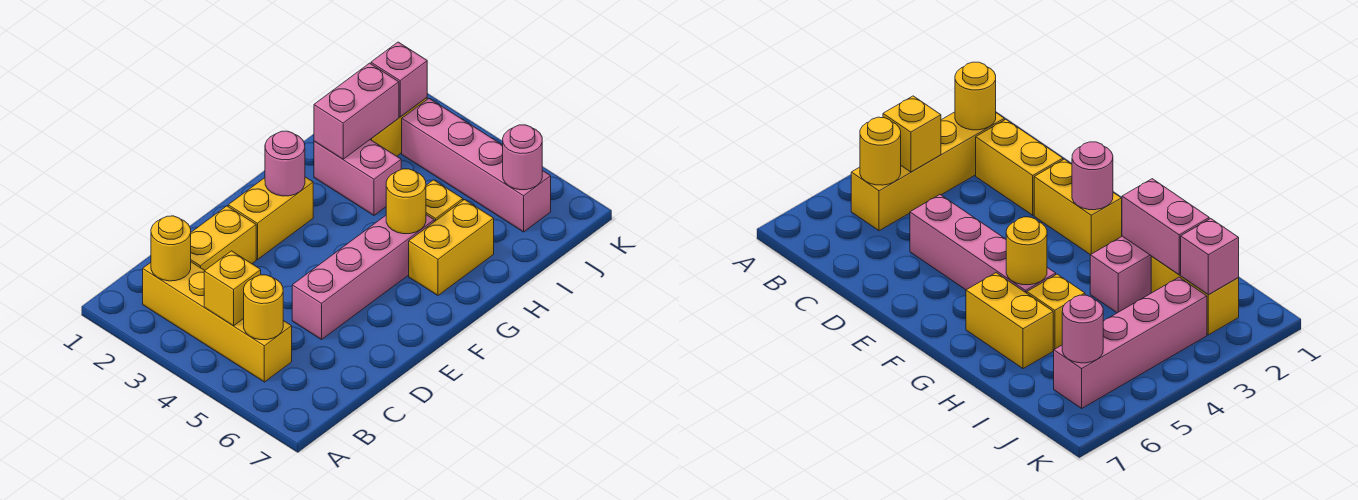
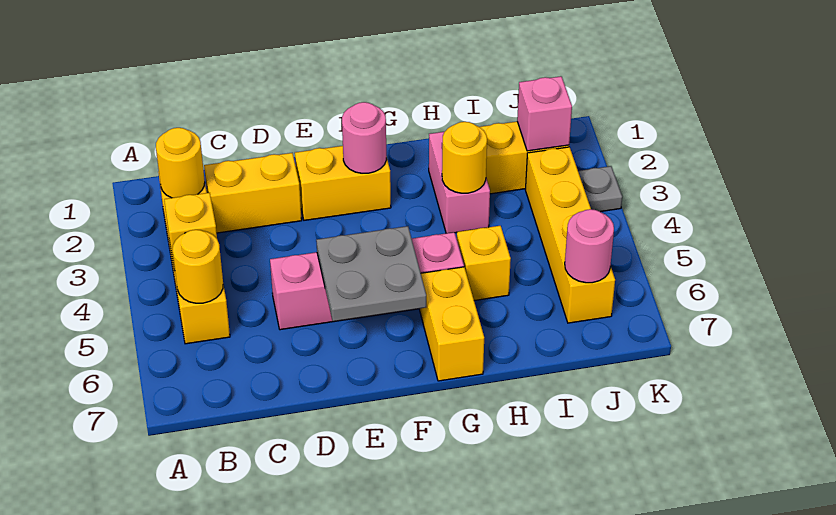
none -> grey plate E5:F6 level 2
yellow round brick G5 level 2 -> yellow round brick H3 level 2
yellow brick G6:H6 level 1 -> yellow brick G6:G7 level 1
pink brick H2:I2 level 2 -> none
pink brick J3:J6 level 1 -> yellow brick J3:J6 level 1
none -> grey plate K3 level 1

